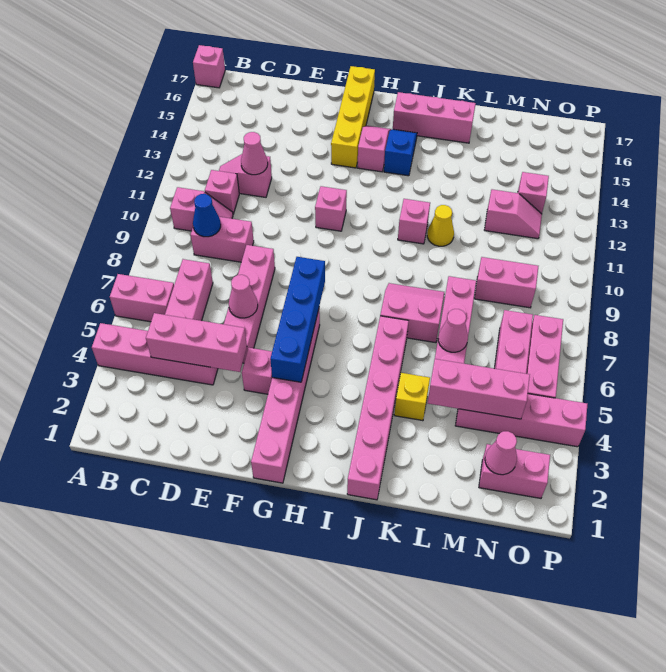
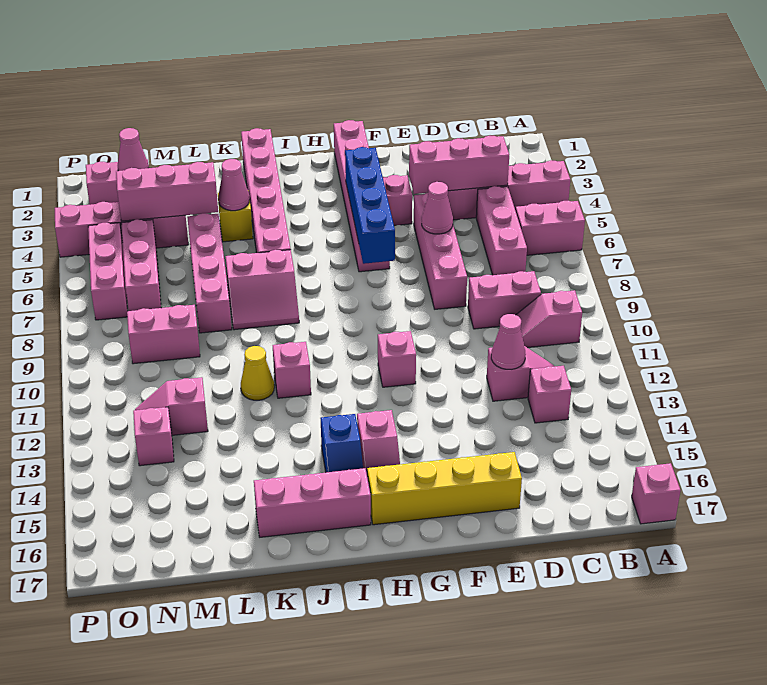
blue cone C9 level 2 -> none
pink brick C11 level 1 -> pink brick C13 level 1
yellow brick G14:G17 level 1 -> yellow brick E16:H16 level 1
pink cone L6 level 2 -> pink cone K4 level 2

